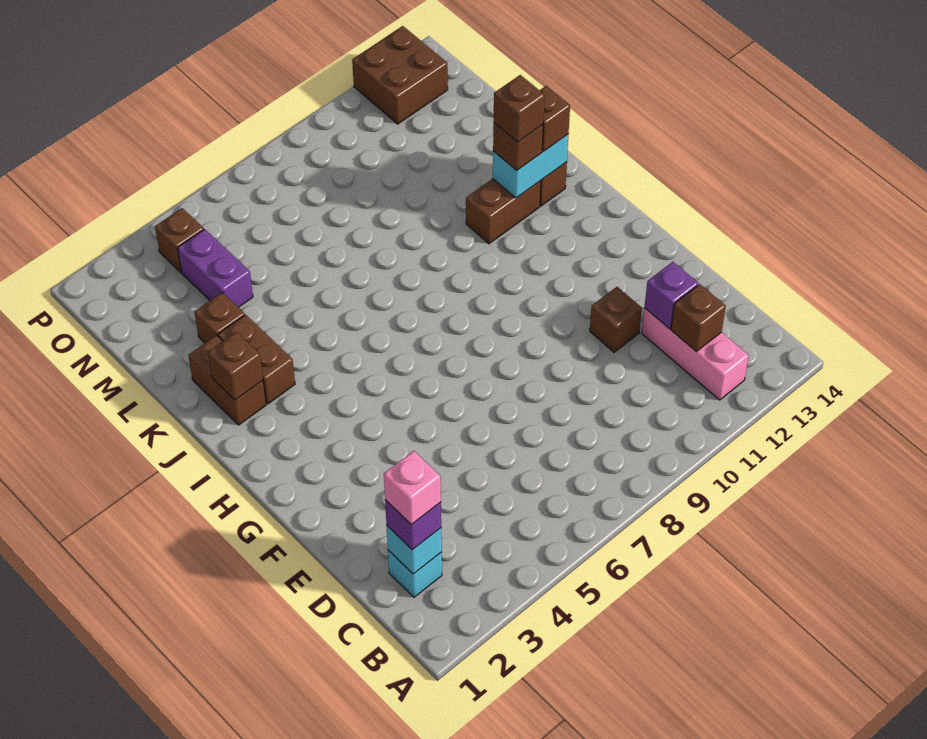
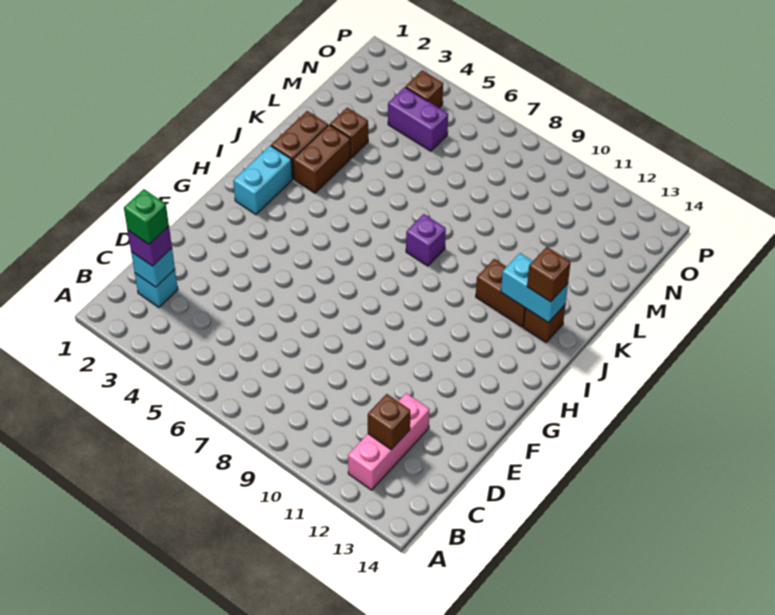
pink brick C2 level 4 -> green brick C2 level 4
purple brick D12 level 2 -> purple brick J8 level 1
brown brick E11 level 1 -> none
none -> cyan brick H2:I2 level 1
brown brick J2 level 2 -> none
brown brick J12 level 3 -> none
brown brick J12 level 4 -> none
purple brick M4:N4 level 1 -> purple brick N4:N5 level 1
brown brick O12:P13 level 1 -> none

